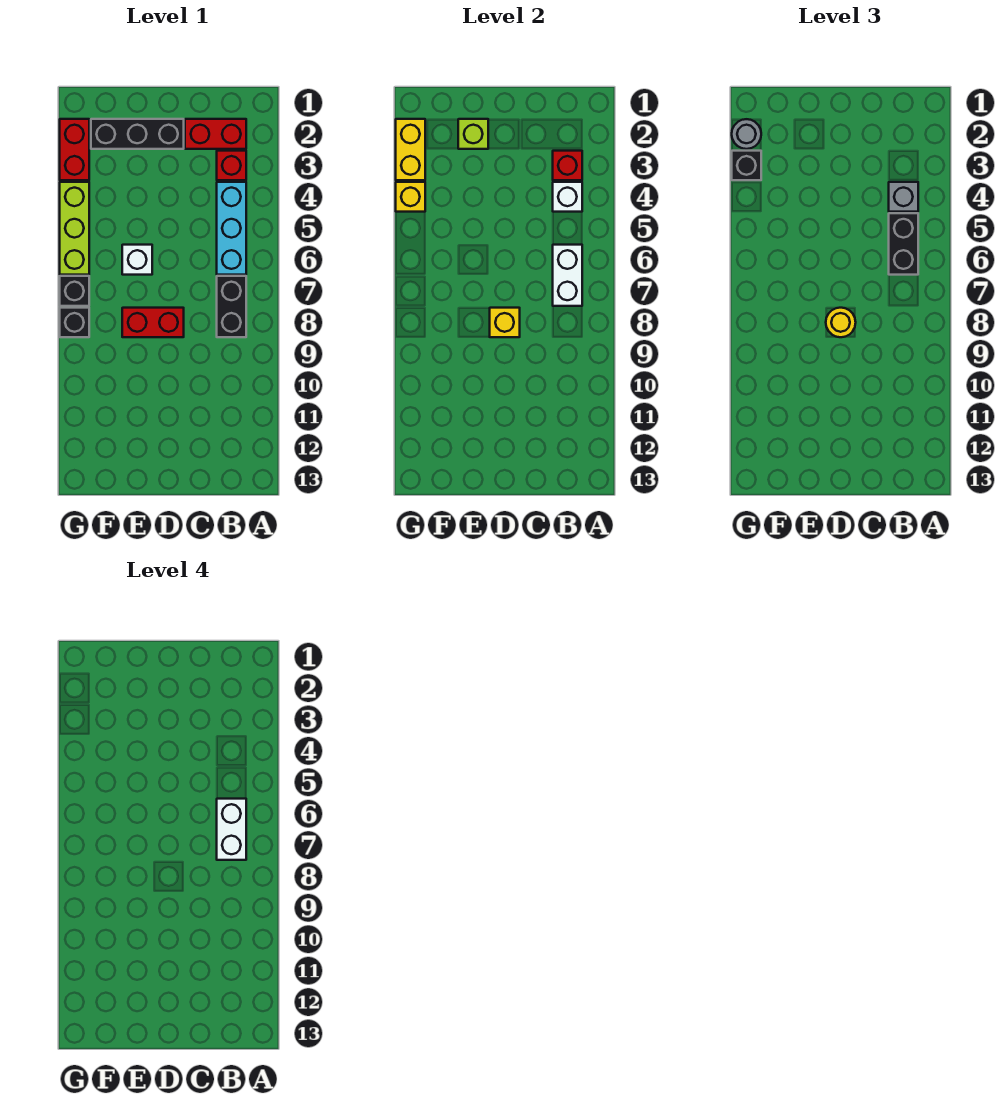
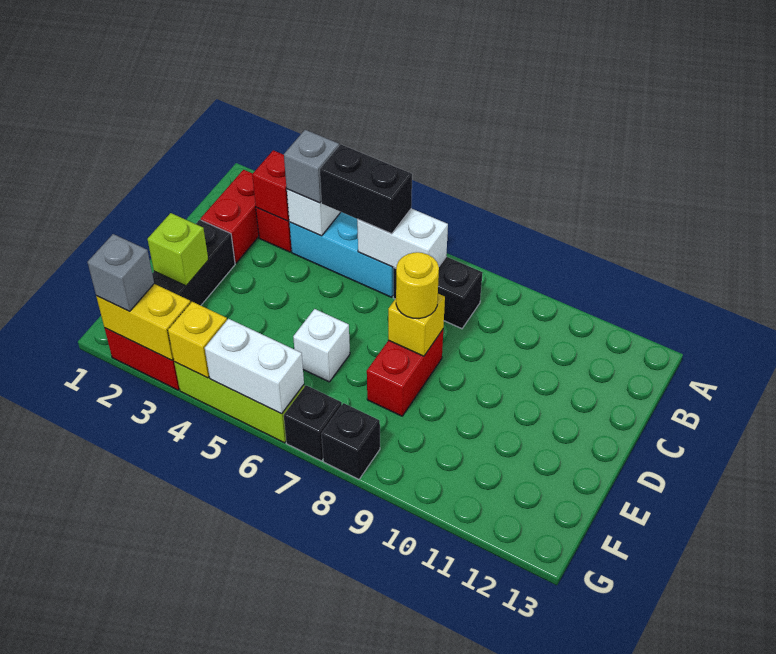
white brick B6:B7 level 4 -> white brick G5:G6 level 2
grey round brick G2 level 3 -> grey brick G2 level 3
black brick G3 level 3 -> none

